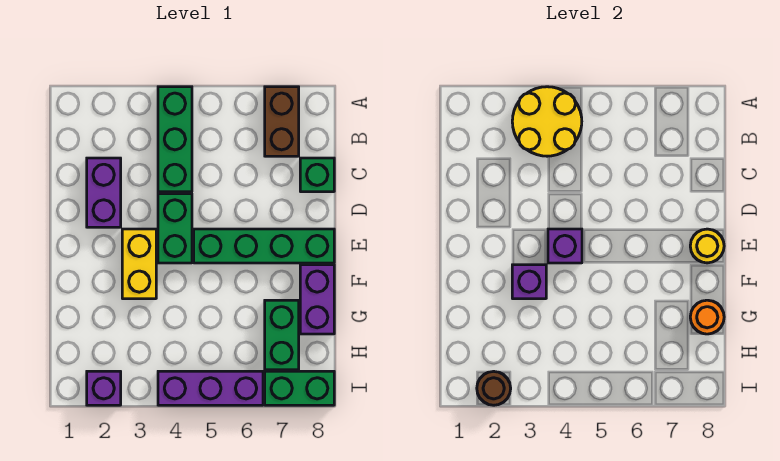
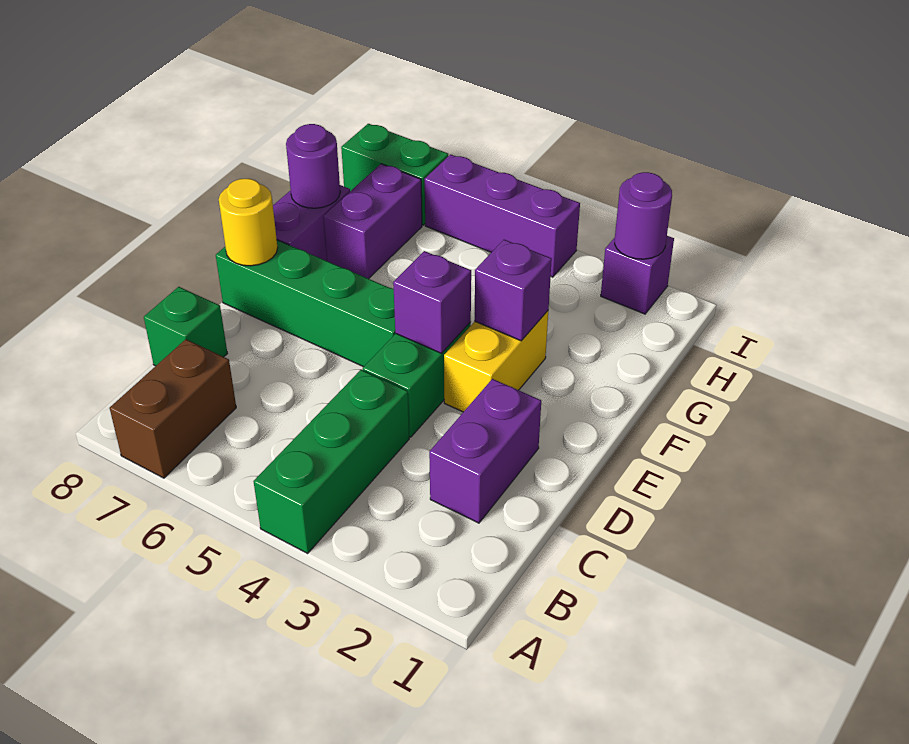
yellow round brick A3:B4 level 2 -> none
green brick G7:H7 level 1 -> purple brick G7:H7 level 1
orange round brick G8 level 2 -> purple round brick G8 level 2
brown round brick I2 level 2 -> purple round brick I2 level 2

